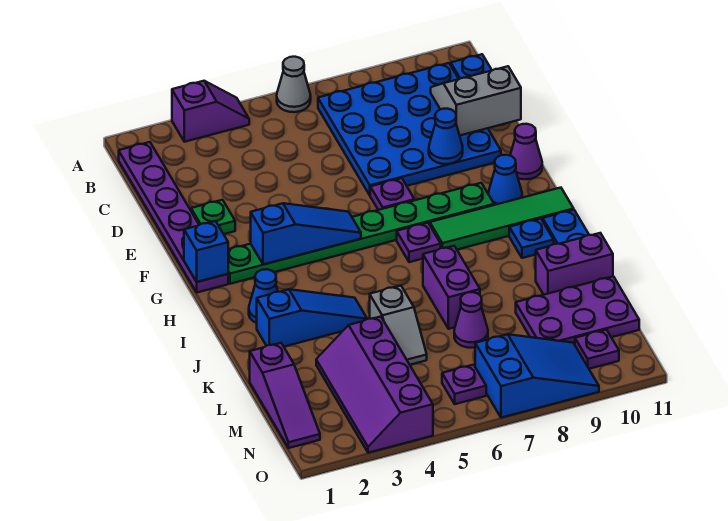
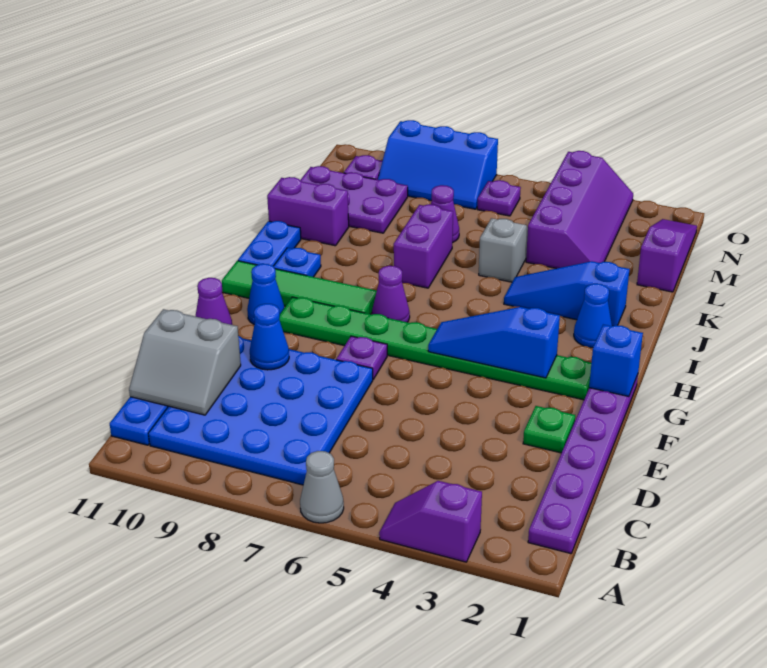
purple plate H7 level 1 -> purple cone H7 level 1
blue slope N7:O9 level 1 top 7 -> blue slope N7:O9 level 1 top O

